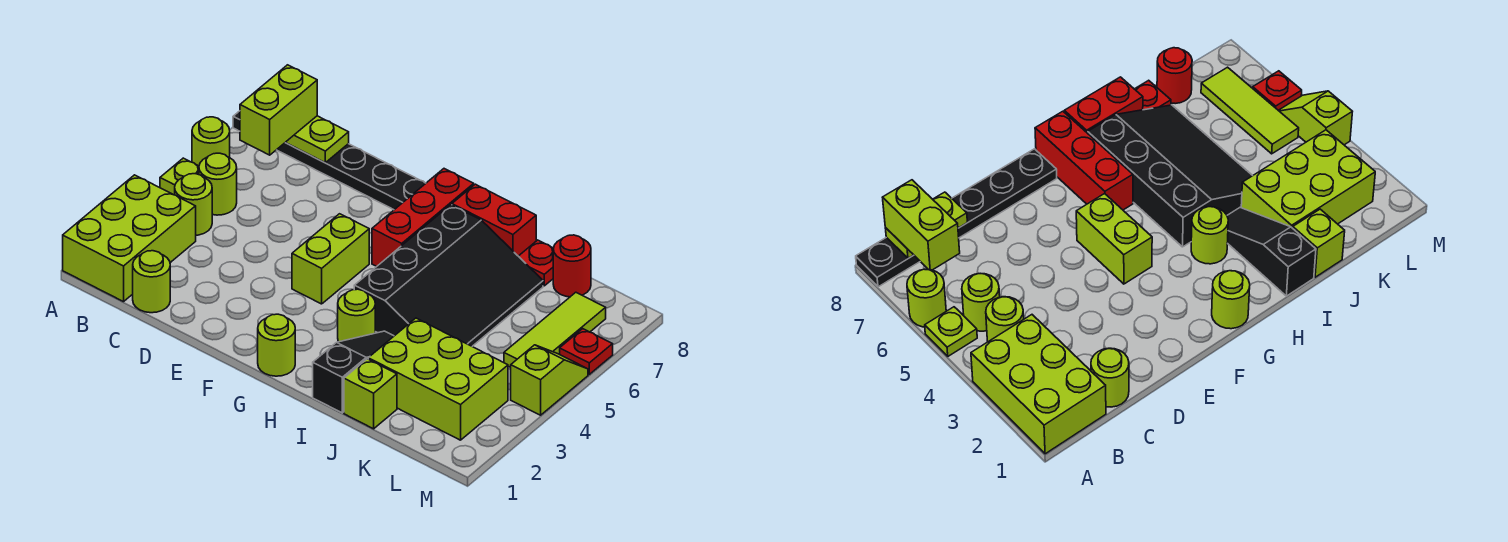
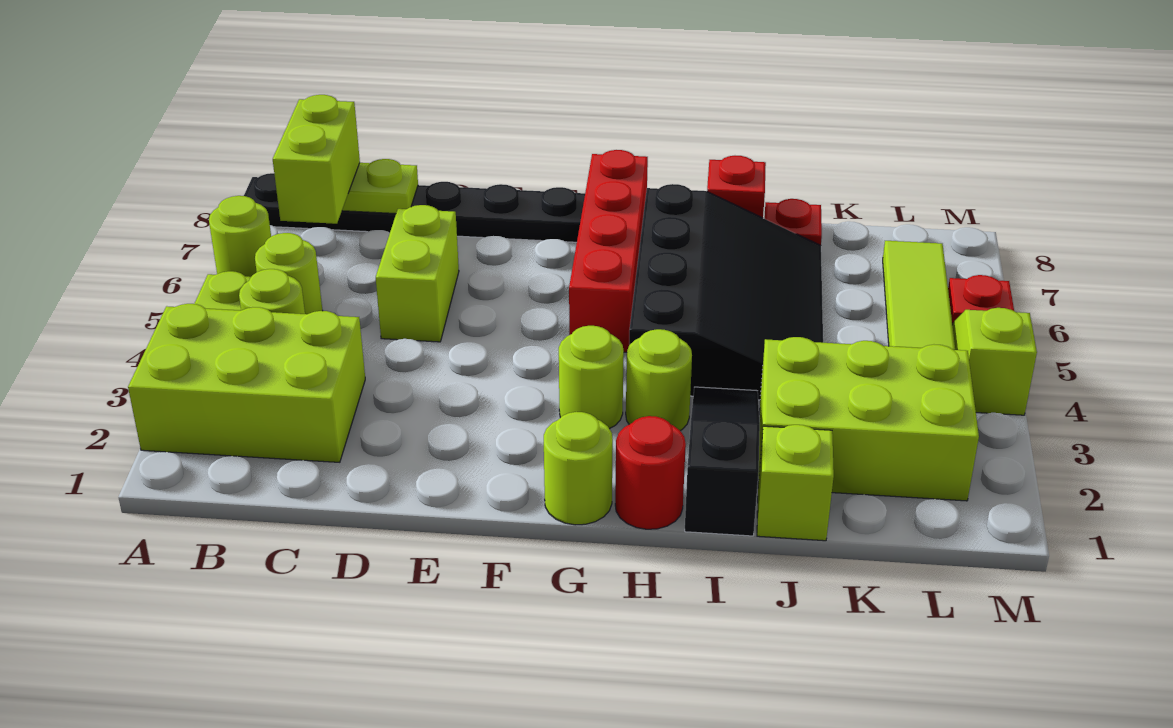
lime brick A1:B3 level 1 -> lime brick A2:C3 level 1
lime round brick C1 level 1 -> lime round brick G3 level 1
lime brick F4:F5 level 1 -> lime brick D5:D6 level 1
red brick G6:G8 level 1 -> red brick G5:G8 level 1
red brick H8:I8 level 1 -> red brick I8 level 1
red round brick K8 level 1 -> red round brick H1 level 1

